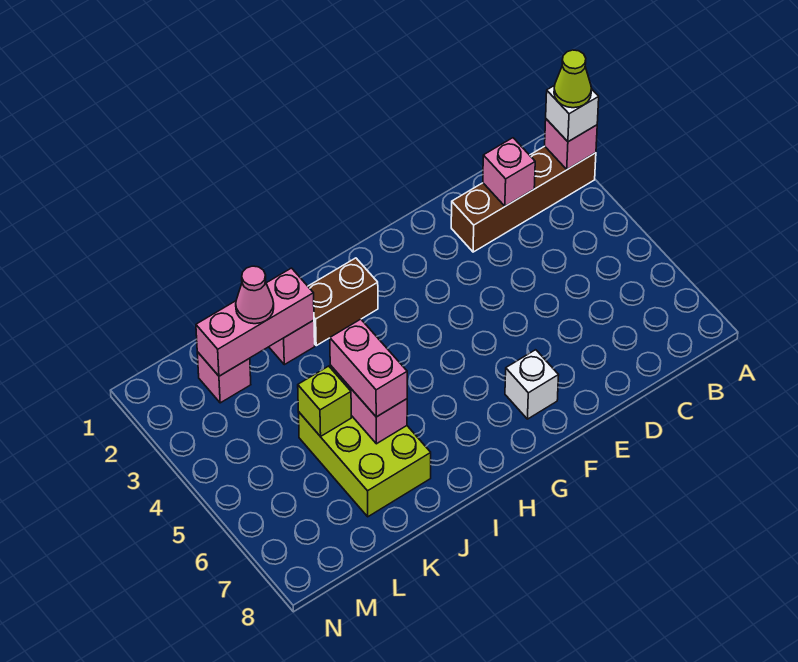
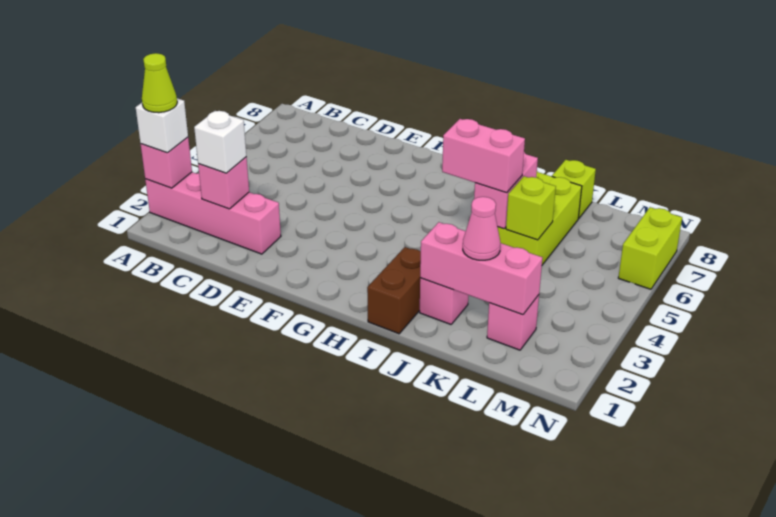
brown brick A2:D2 level 1 -> pink brick A2:D2 level 1
white brick F7 level 1 -> white brick C2 level 3
brown brick H2:I2 level 1 -> brown brick I1:I2 level 1
pink brick J5:J6 level 3 -> pink brick I5:J5 level 3
none -> lime brick K8 level 1
none -> lime brick N6:N7 level 1

